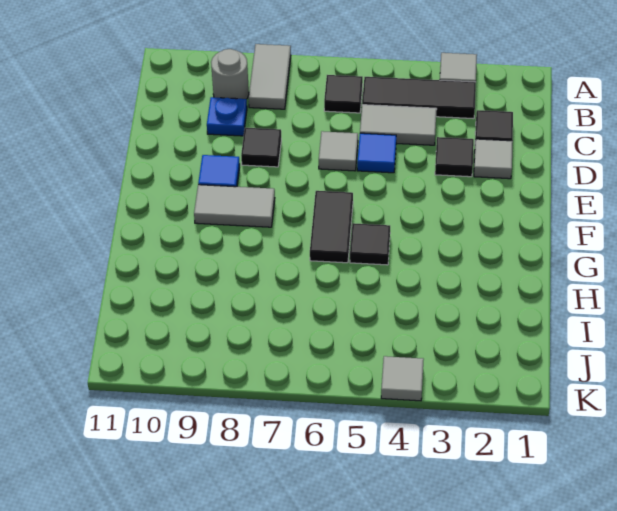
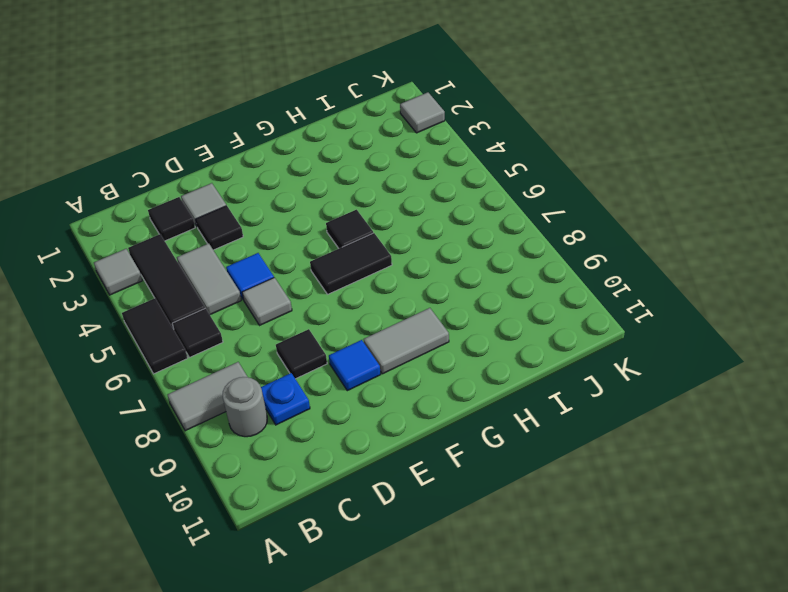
none -> black tile A5:A6 level 1
grey tile F8:F9 level 1 -> grey tile F9:G9 level 1
grey tile K4 level 1 -> grey tile K2 level 1

